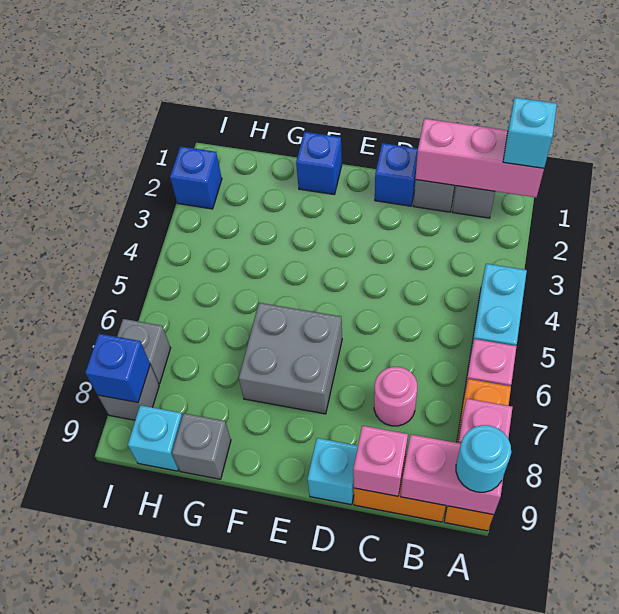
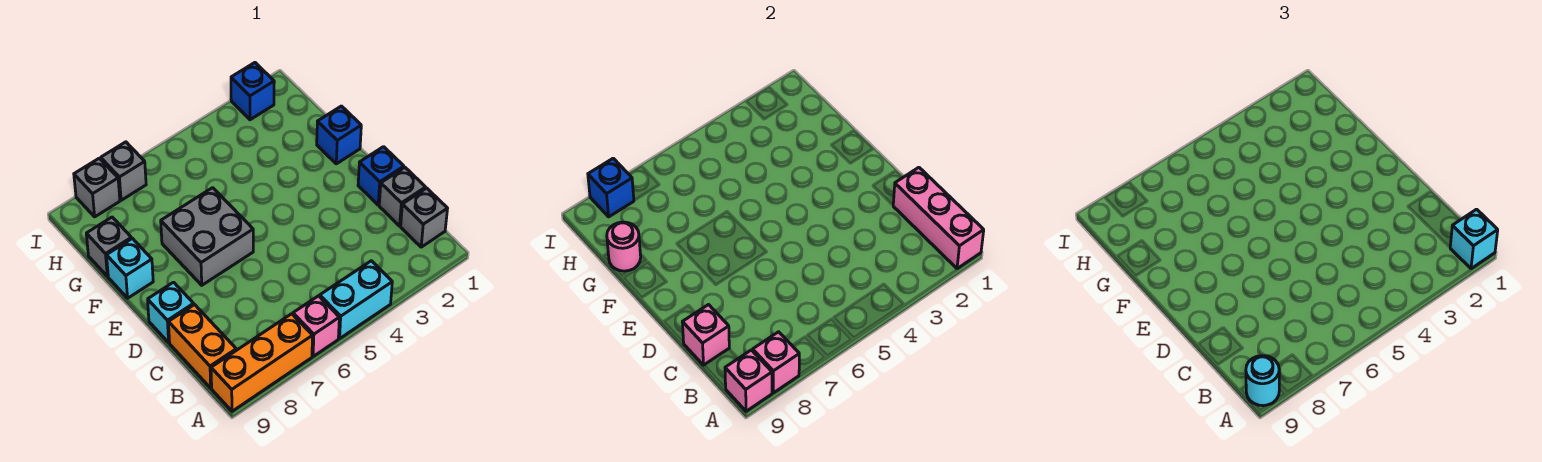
pink brick A9:B9 level 2 -> pink brick A9 level 2
pink round brick C7 level 1 -> pink round brick G9 level 2
cyan brick H9 level 1 -> cyan brick F9 level 1

